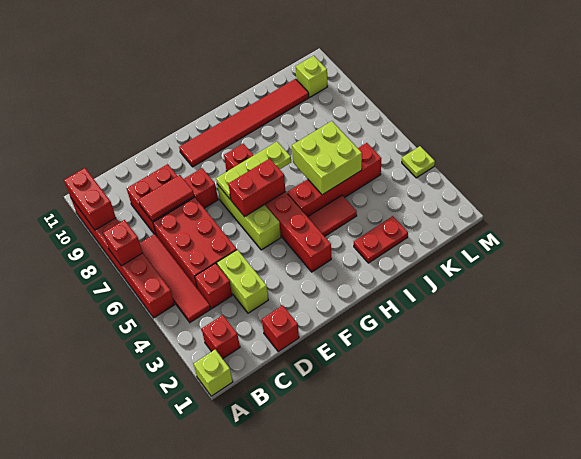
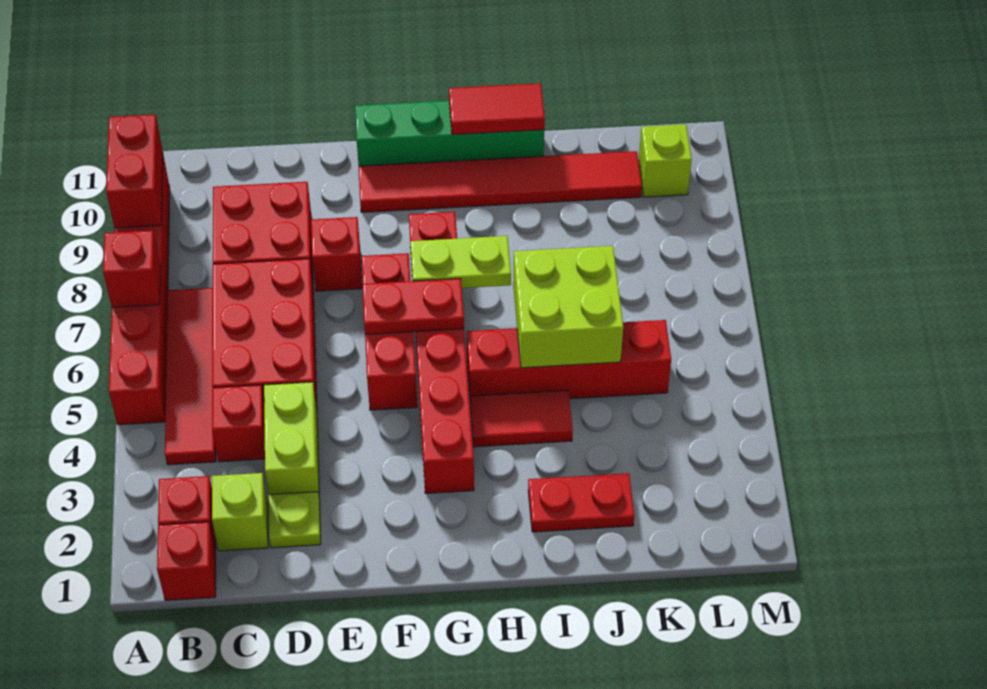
lime brick A1 level 1 -> lime brick C2 level 1
red tile C8:D8 level 2 -> red tile H11:I11 level 2
red brick D1 level 1 -> red brick B1 level 1
lime brick F5:F7 level 1 -> red brick F5:F7 level 1
red brick F6:G6 level 2 -> red plate F6:G6 level 2
lime plate F7:H7 level 2 -> lime plate G7:H7 level 2
none -> green brick F11:I11 level 1
lime plate M4 level 1 -> lime plate D2 level 1

